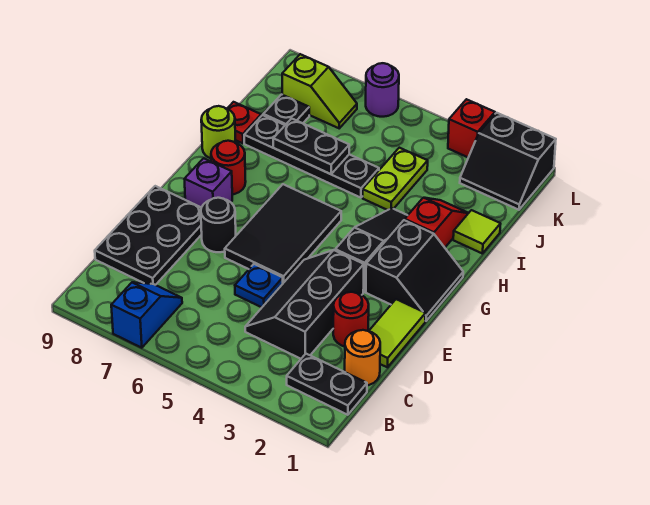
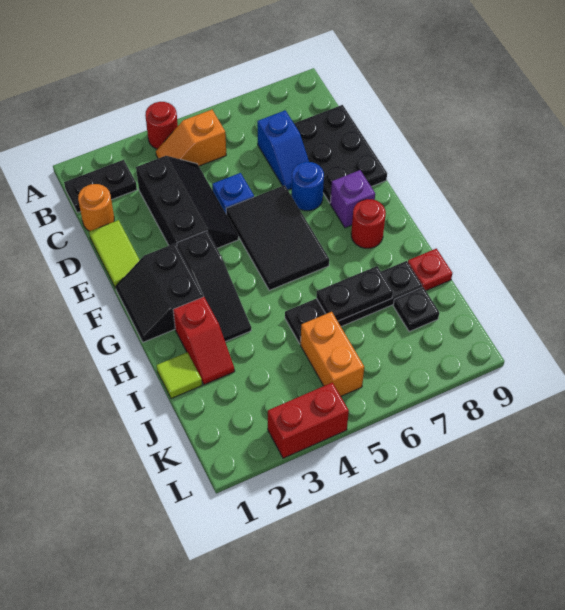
blue slope A7:B7 level 1 top A -> blue slope C7:D7 level 1 top C
none -> orange slope B4:B5 level 1 top 5
red round brick D2 level 1 -> red round brick A4 level 1
black round brick E7 level 1 -> blue round brick E7 level 1
lime round brick H9 level 1 -> none
lime plate I4:J4 level 1 -> none
none -> orange brick J5:K5 level 1
black slope K1:L2 level 1 top L -> none
lime slope K7:K8 level 1 top 8 -> none
red brick L3 level 1 -> red brick L3:L4 level 1
purple round brick L6 level 1 -> none

